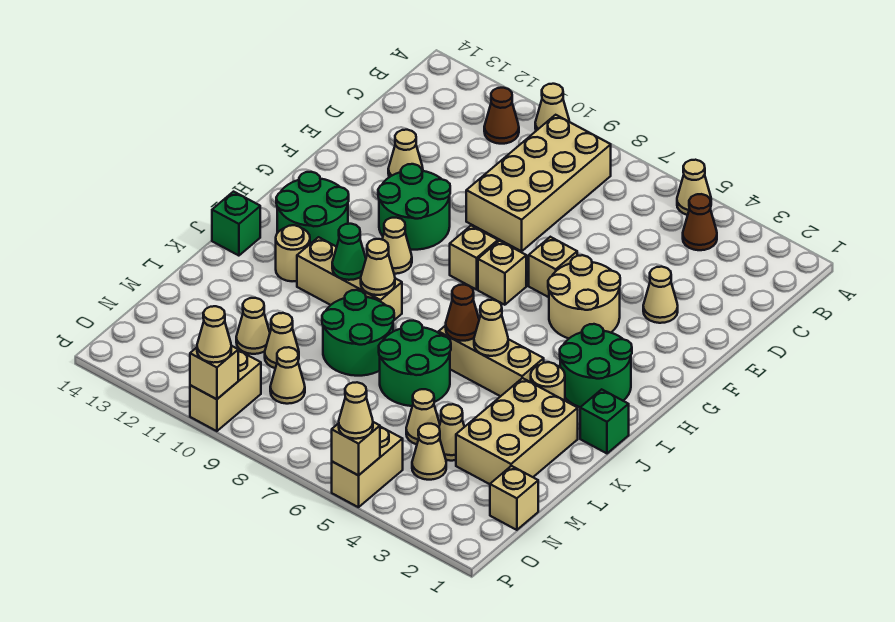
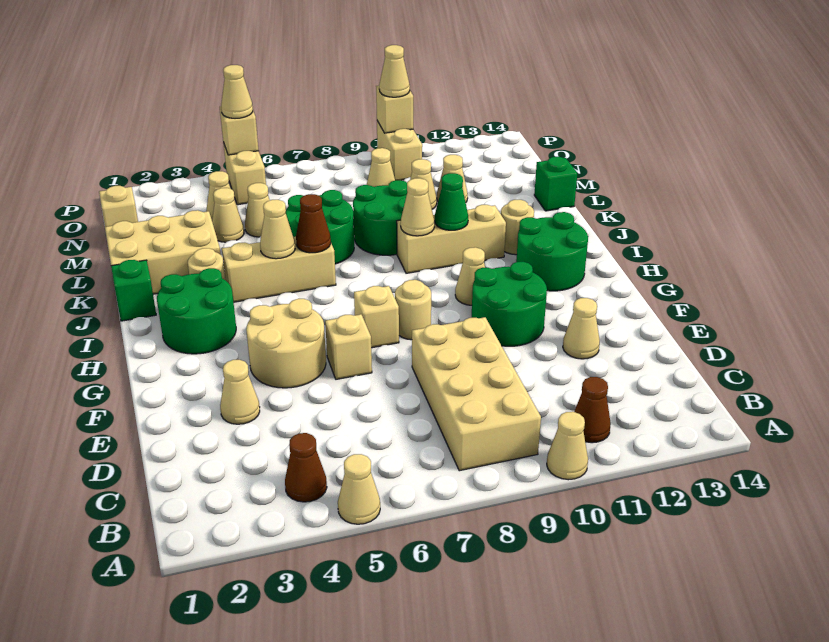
tan brick G8 level 1 -> tan round brick G8 level 1
green brick J14 level 1 -> green brick L14 level 1
tan brick K2:M3 level 1 -> tan brick K1:L3 level 1

